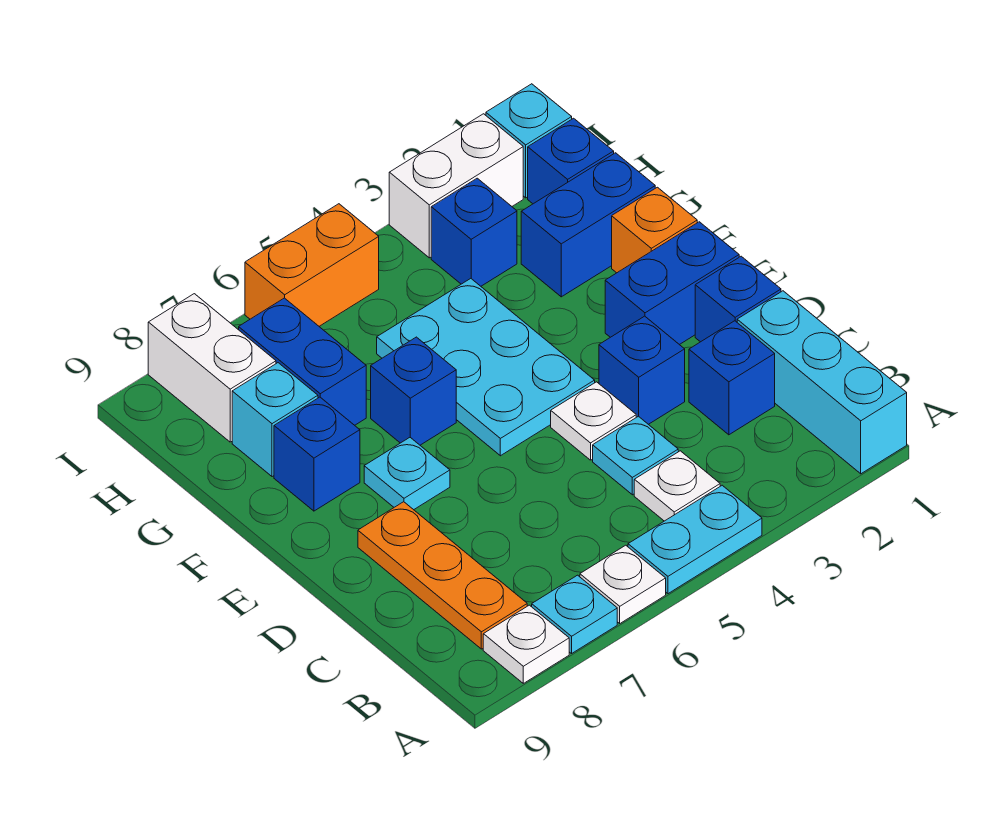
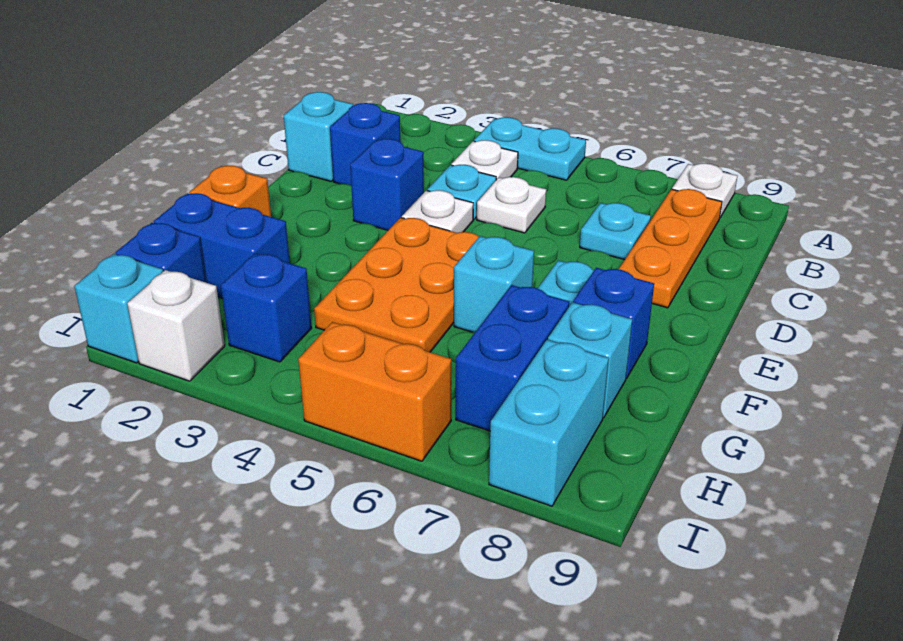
cyan brick A1:C1 level 1 -> cyan brick C1 level 1
white plate A6 level 1 -> white plate C5 level 1
cyan plate A7 level 1 -> cyan plate C7 level 1
blue brick D1 level 1 -> none
blue brick E1:E2 level 1 -> none
cyan plate E4:G5 level 1 -> orange plate E4:G5 level 1
blue brick F6 level 1 -> cyan brick F6 level 1
white brick H8:I8 level 1 -> cyan brick H8:I8 level 1
white brick I2:I3 level 1 -> white brick I2 level 1

